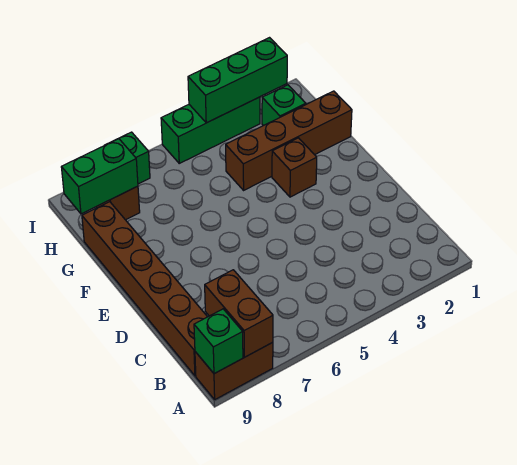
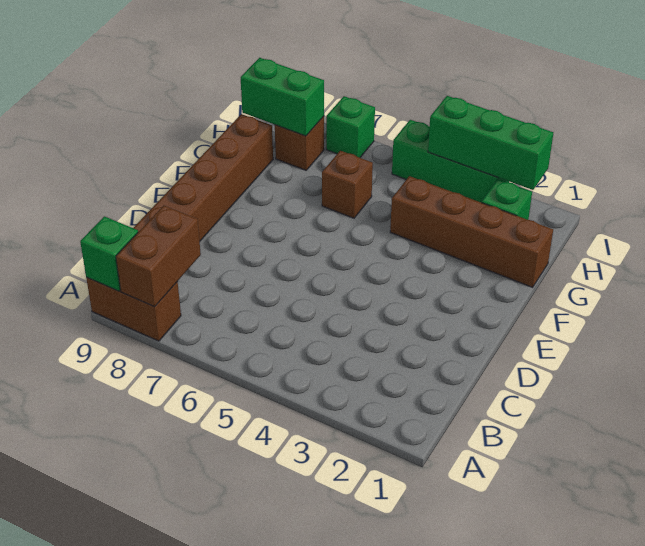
brown brick F3 level 1 -> brown brick G6 level 1

